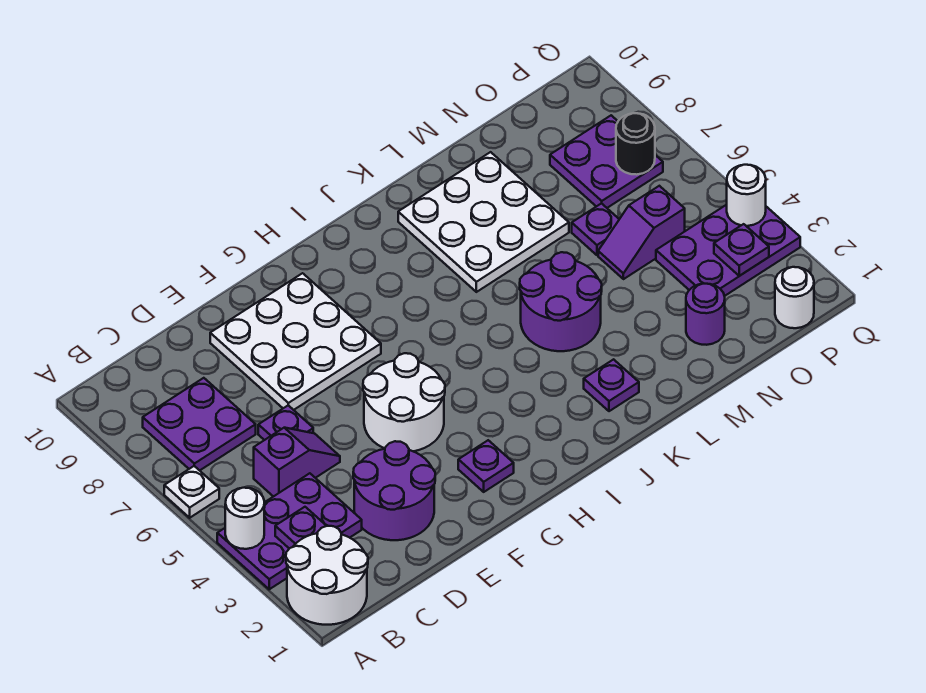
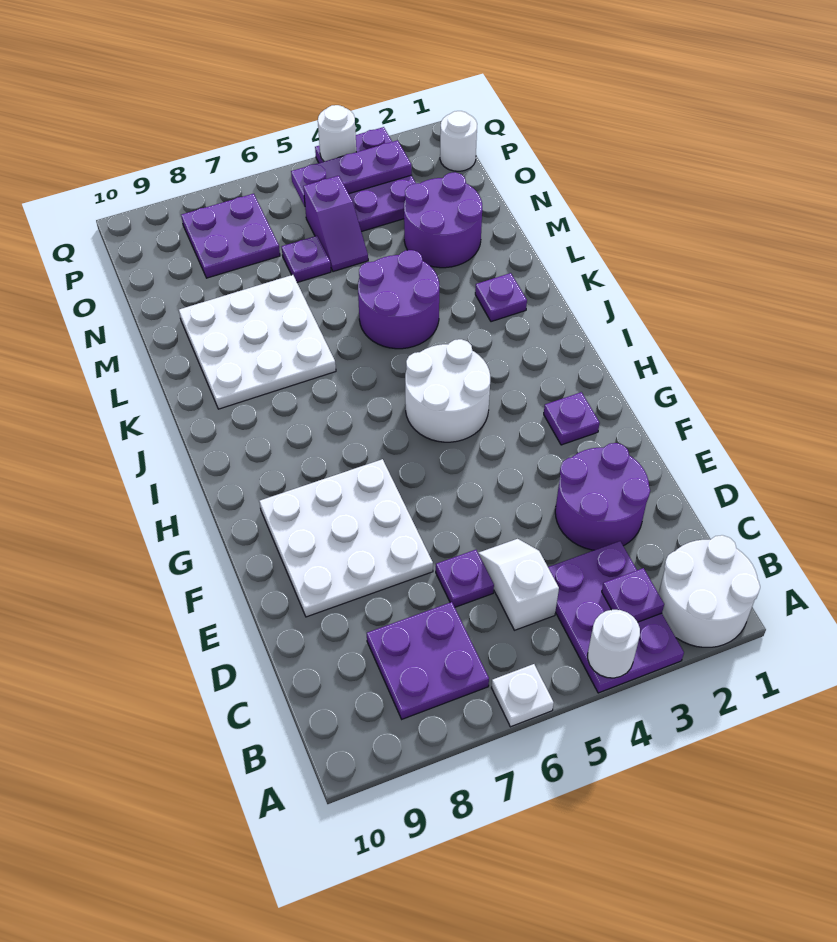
purple slope C5:D5 level 1 top C -> white slope C5:D5 level 1 top C
white round brick F4:G5 level 1 -> white round brick H4:I5 level 1
purple round brick N2 level 1 -> purple round brick M2:N3 level 1
purple plate P3 level 2 -> purple plate P3:P5 level 2
black round brick P7 level 2 -> none

